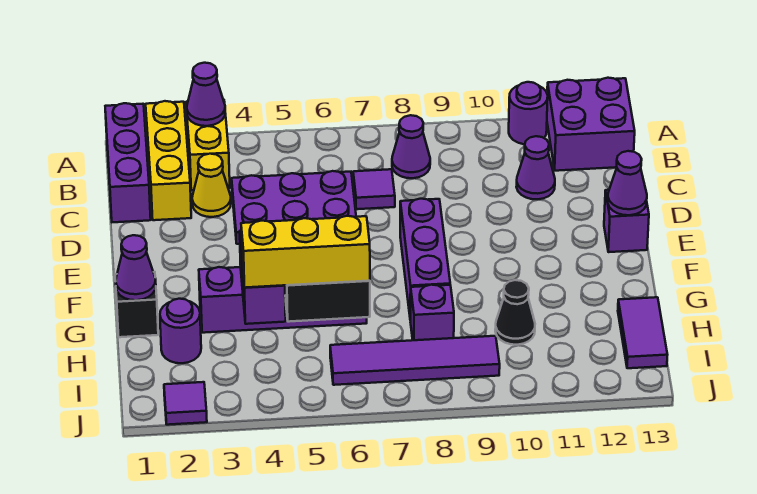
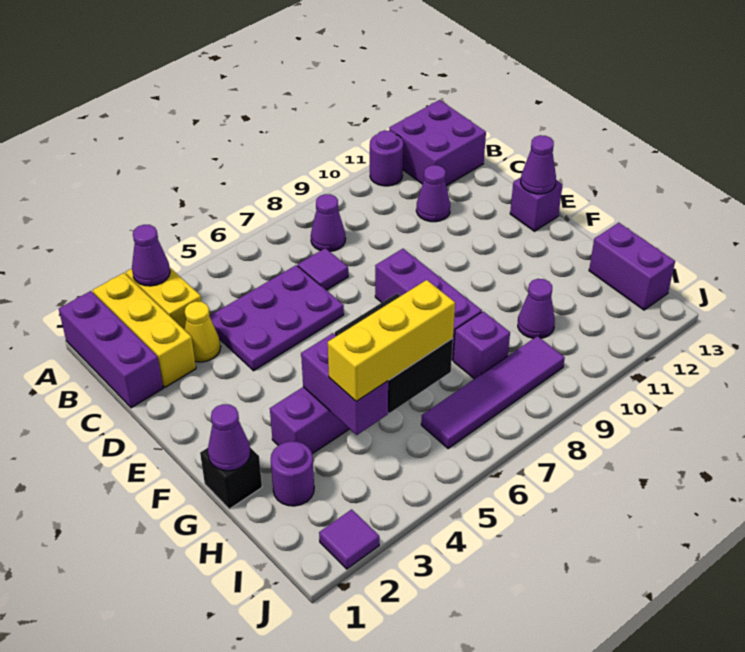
black cone H10 level 1 -> purple cone H10 level 1
purple tile H13:I13 level 1 -> purple brick H13:I13 level 1

